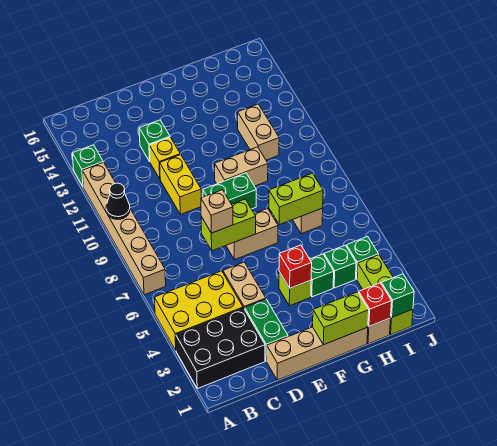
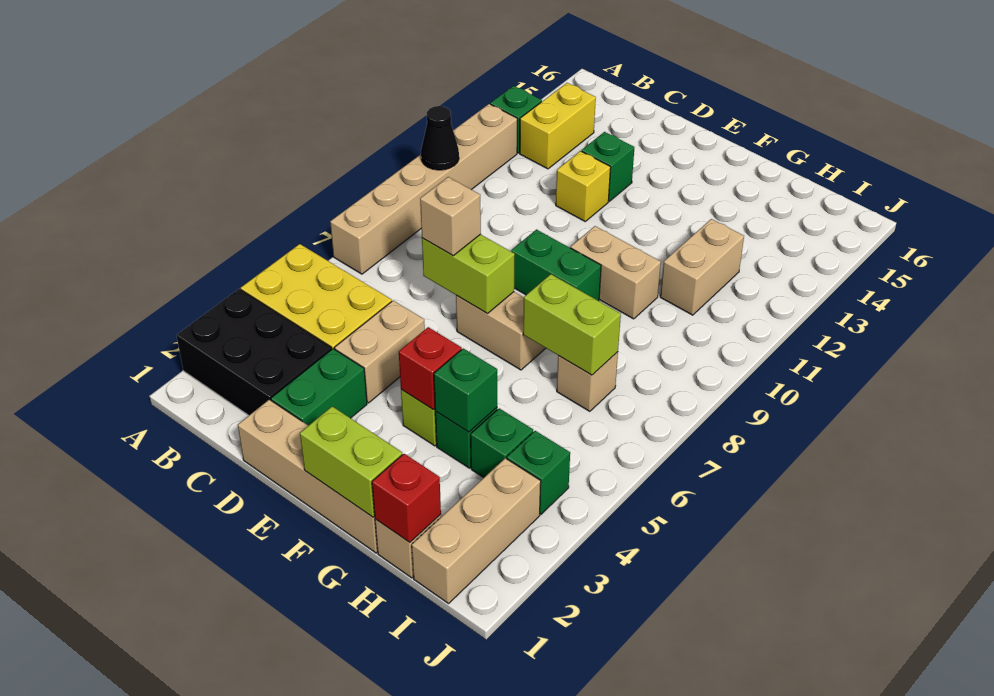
yellow brick D10:D11 level 1 -> yellow brick B13:B14 level 1
lime brick I1:I3 level 1 -> tan brick I1:I3 level 1
green brick I1 level 2 -> green brick G4 level 2

